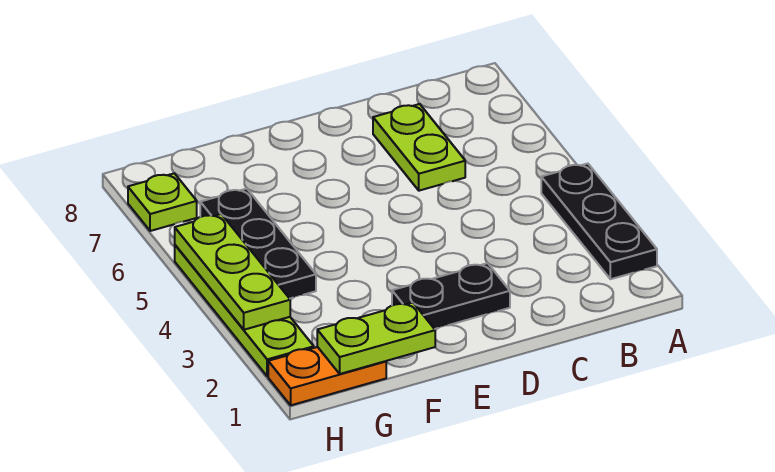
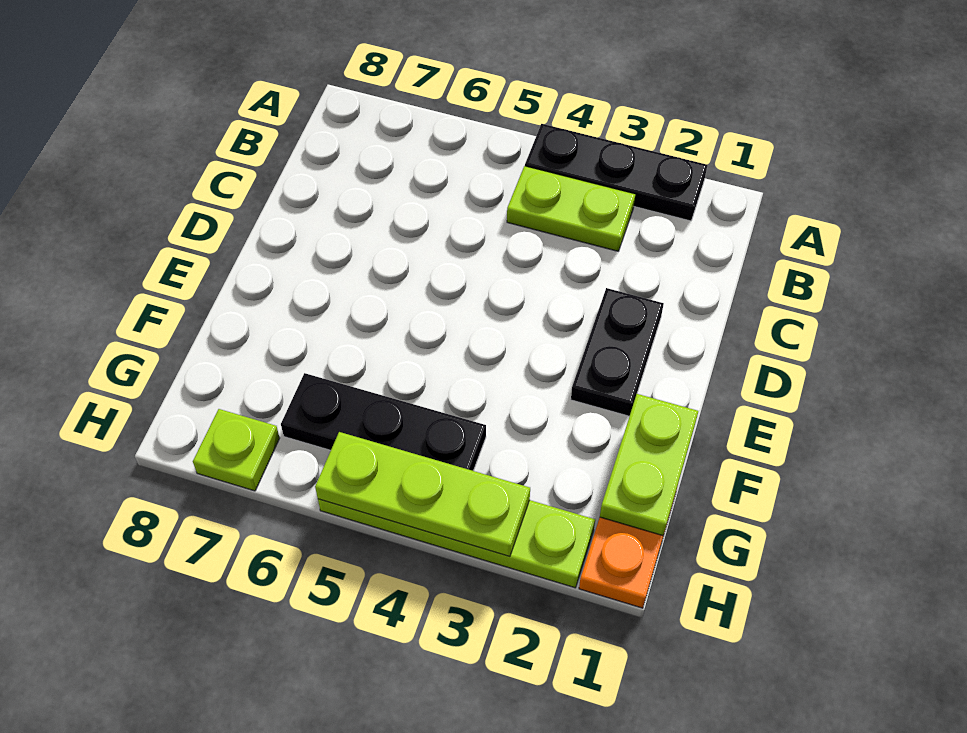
lime plate C6:C7 level 1 -> lime plate B3:B4 level 1

